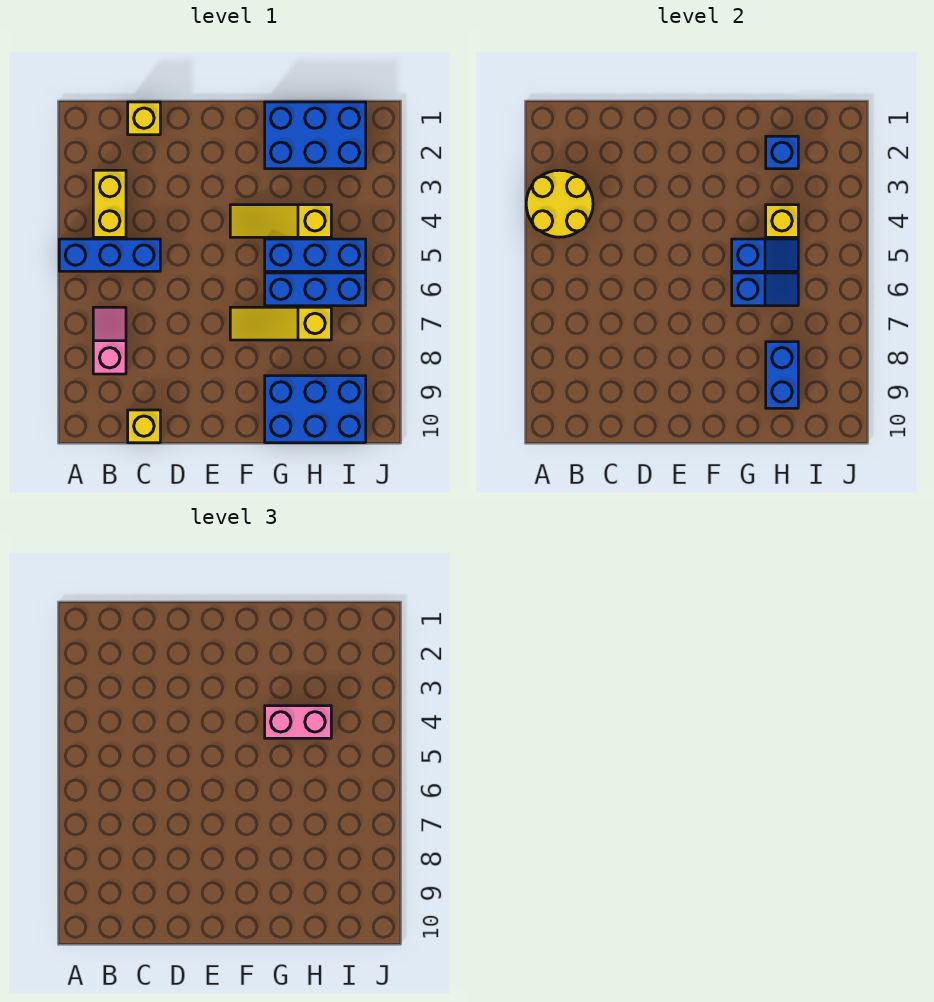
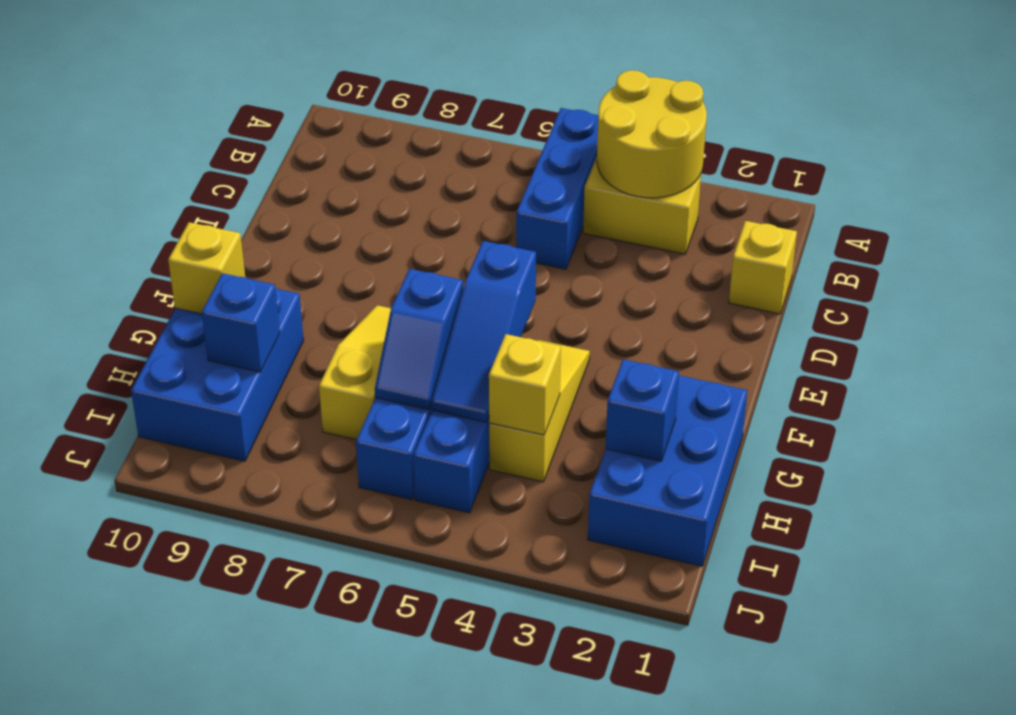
pink slope B7:B8 level 1 top 8 -> none
yellow brick C10 level 1 -> yellow brick G10 level 2
pink brick G4:H4 level 3 -> none
blue slope G5:H5 level 2 top G -> blue slope F5:H5 level 2 top F
blue brick H8:H9 level 2 -> blue brick H9 level 2

